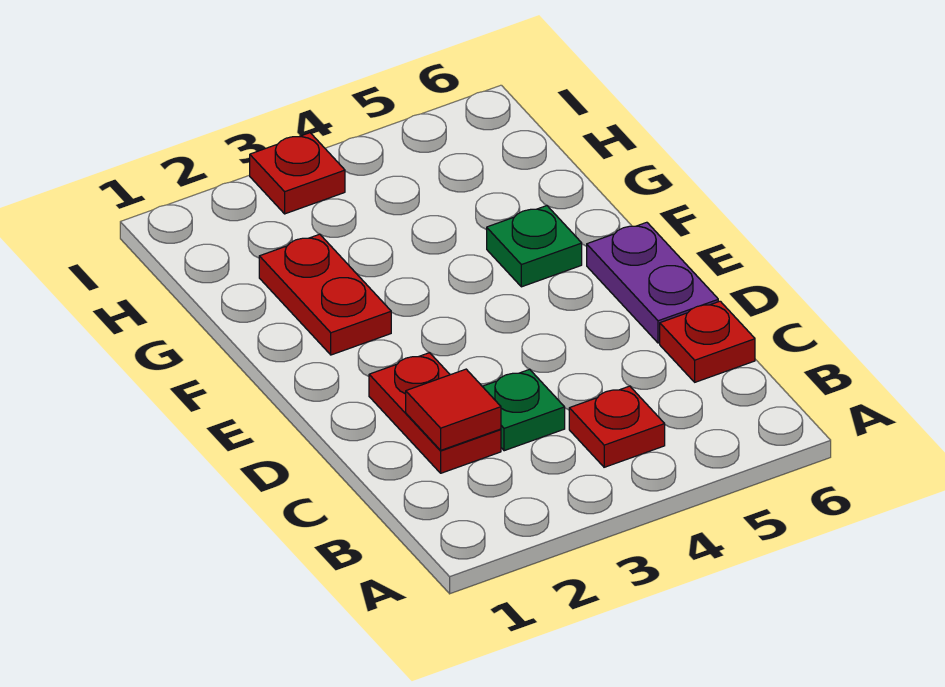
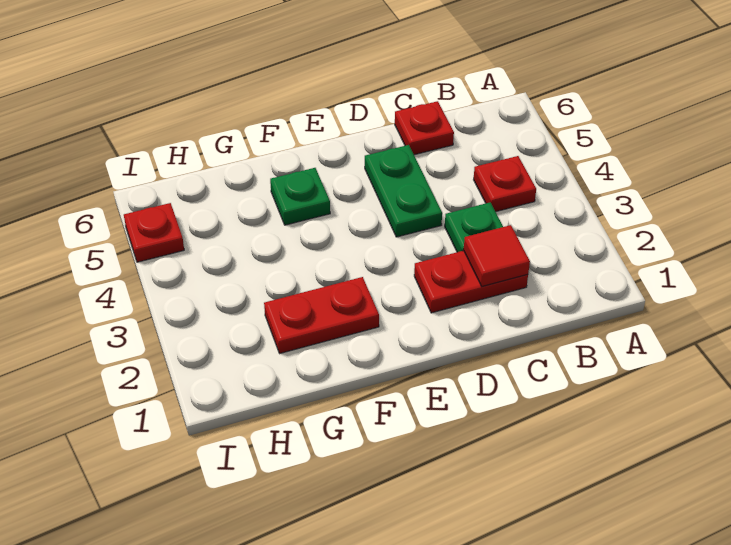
none -> green plate D4:D5 level 1
purple plate D6:E6 level 1 -> none
red plate I3 level 1 -> red plate I5 level 1

